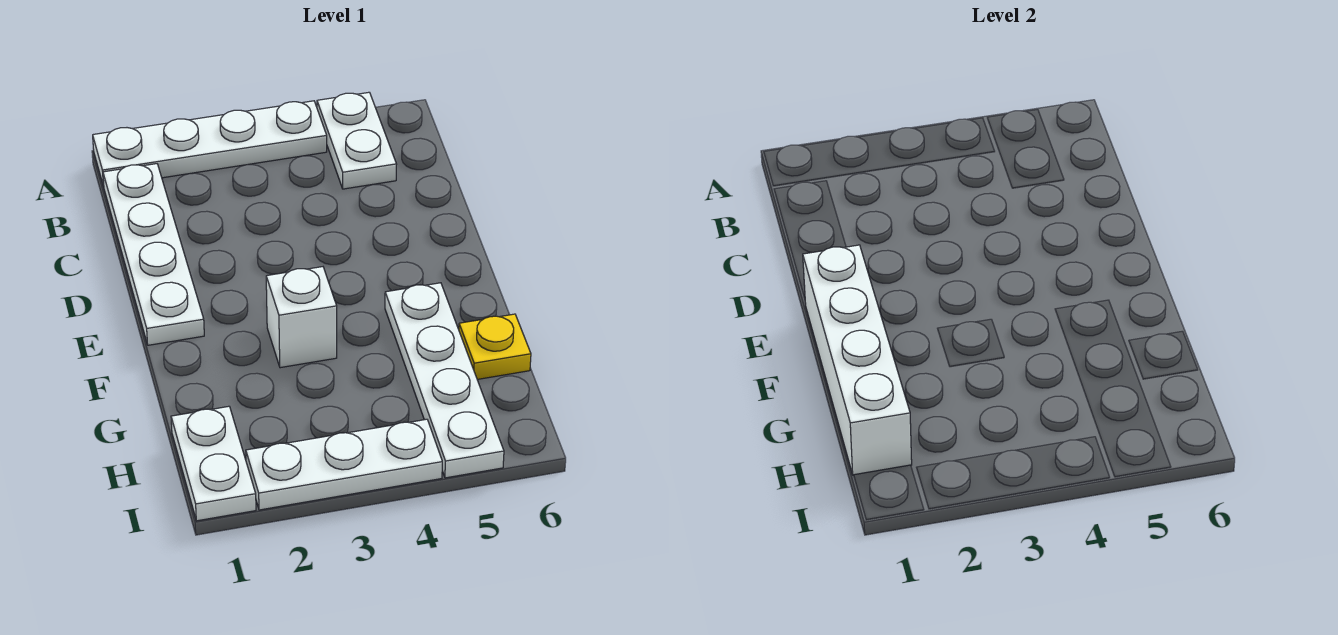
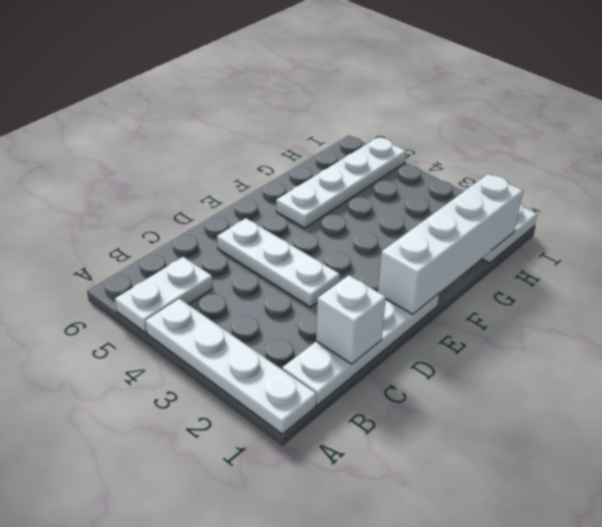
white brick F3 level 1 -> white brick C1 level 2
yellow plate G6 level 1 -> none
white plate I2:I4 level 1 -> white plate D3:D5 level 1

